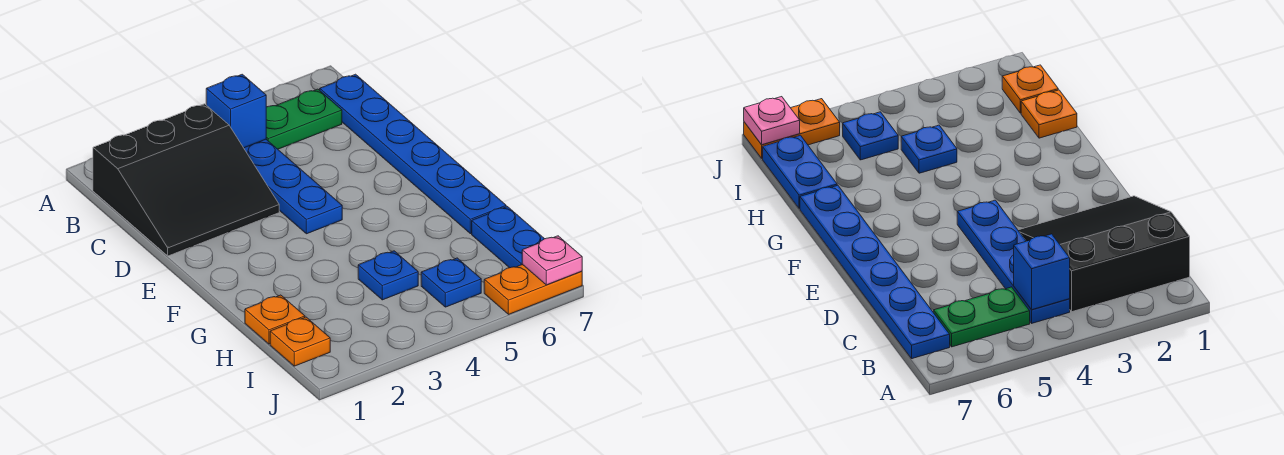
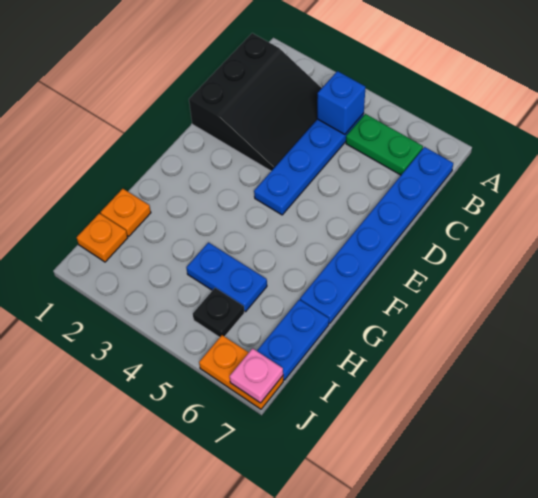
black slope B1:D3 level 1 top B -> black slope B1:D3 level 1 top 1
blue plate H4 level 1 -> blue plate H4:H5 level 1
blue plate I5 level 1 -> black plate I5 level 1

